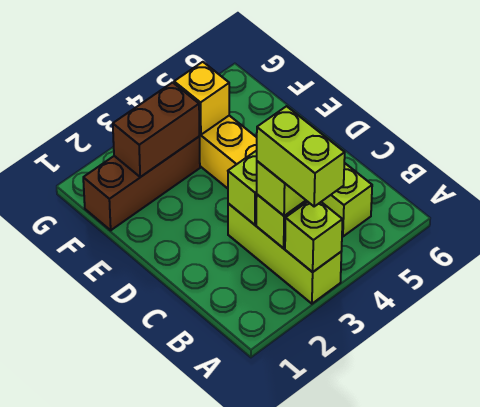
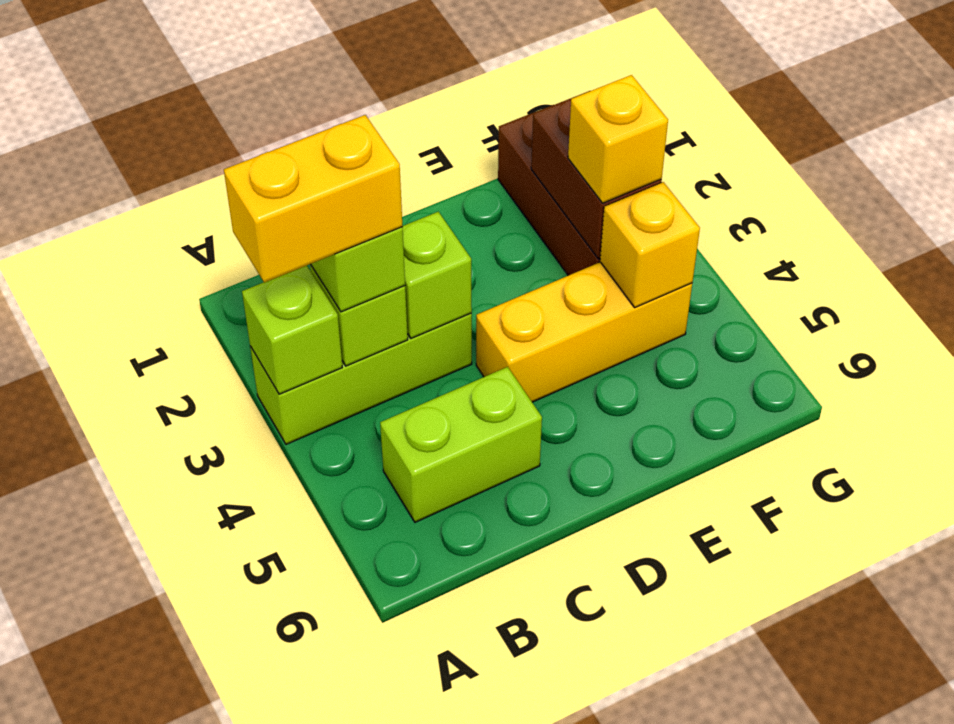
lime brick A3:B3 level 4 -> yellow brick A3:B3 level 4
none -> yellow brick F3 level 3

